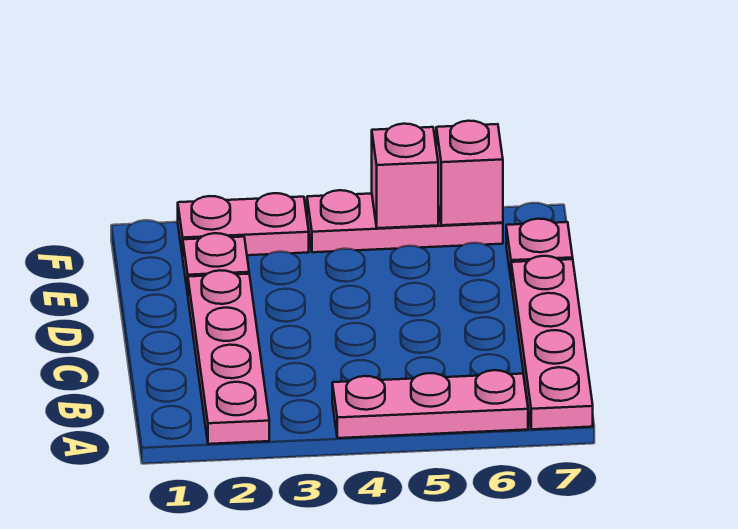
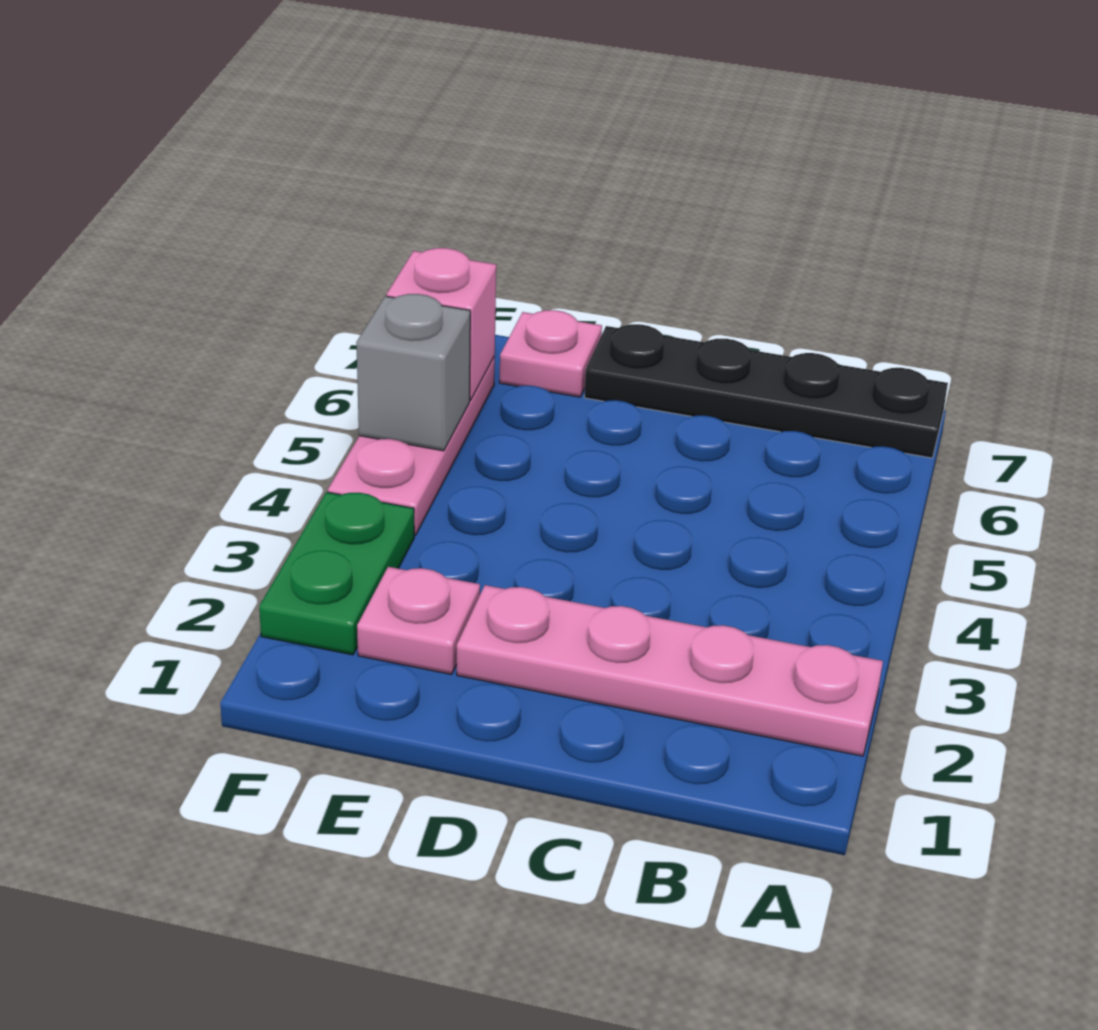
pink plate A4:A6 level 1 -> none
pink plate A7:D7 level 1 -> black plate A7:D7 level 1
pink plate F2:F3 level 1 -> green plate F2:F3 level 1
pink brick F5 level 2 -> grey brick F5 level 2

